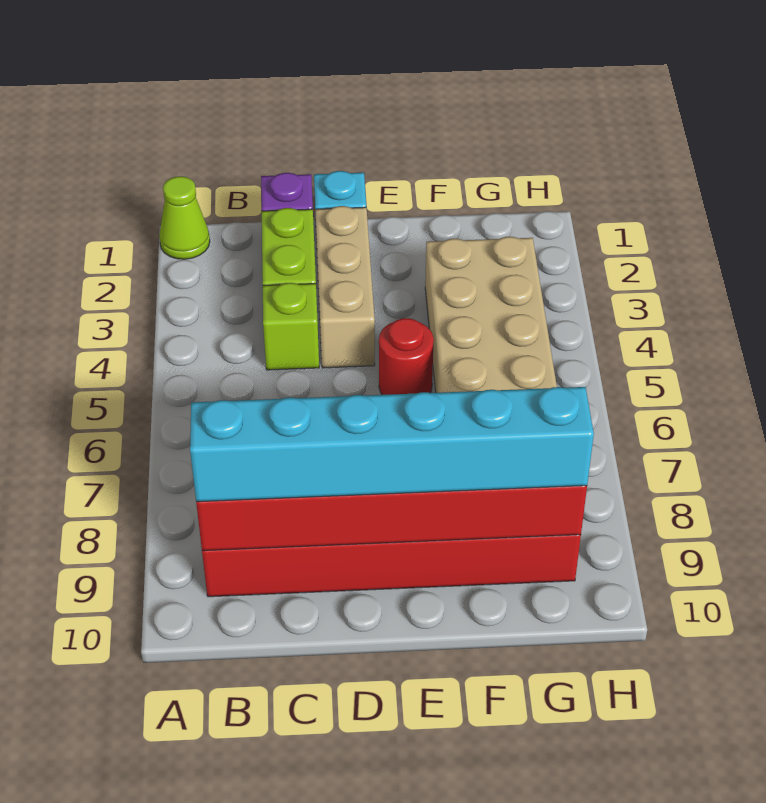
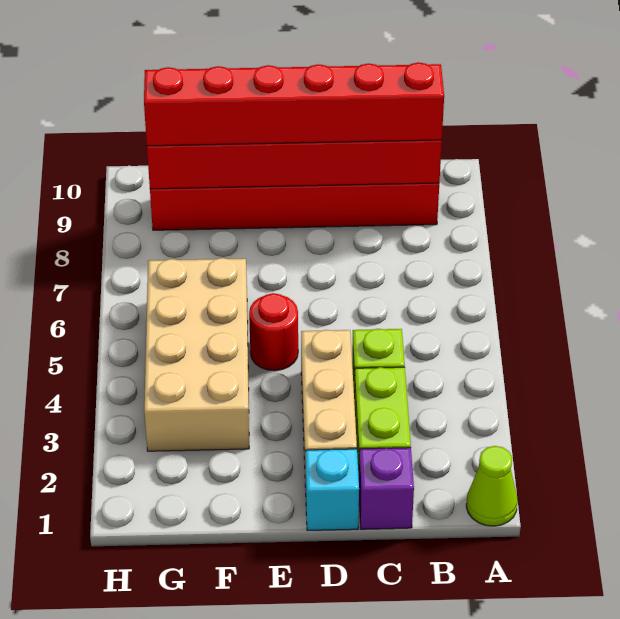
cyan brick B9:G9 level 3 -> red brick B9:G9 level 3

